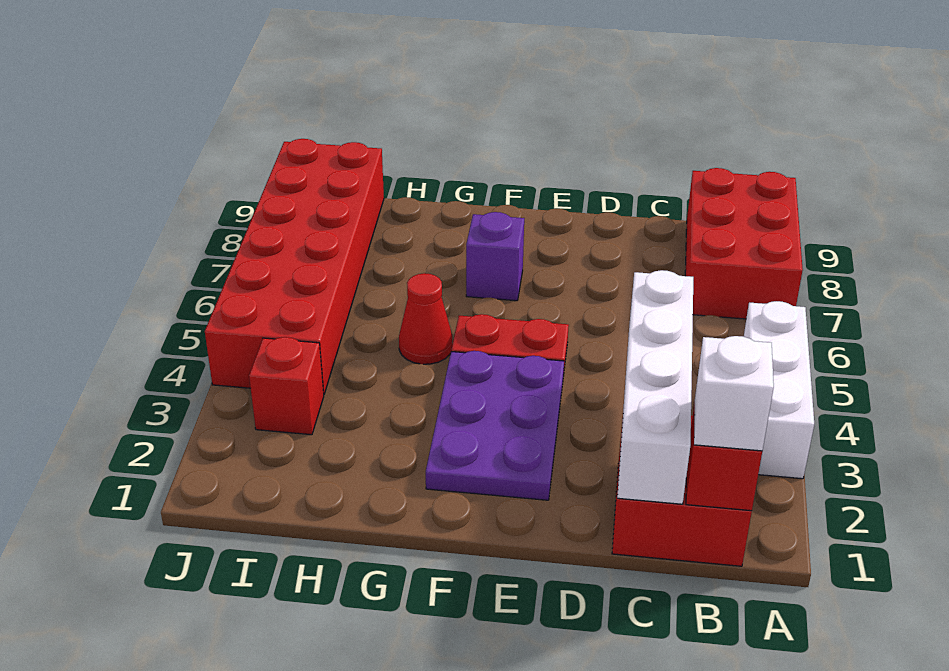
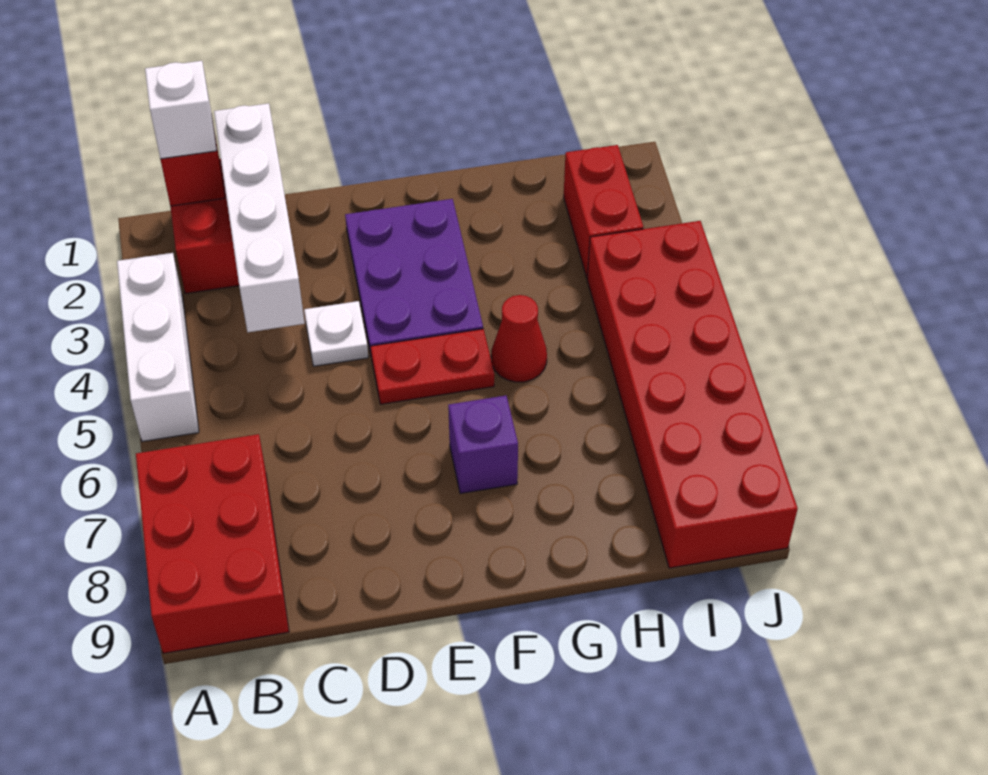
none -> white plate D4 level 1
red brick I3 level 1 -> red brick I2:I3 level 1

